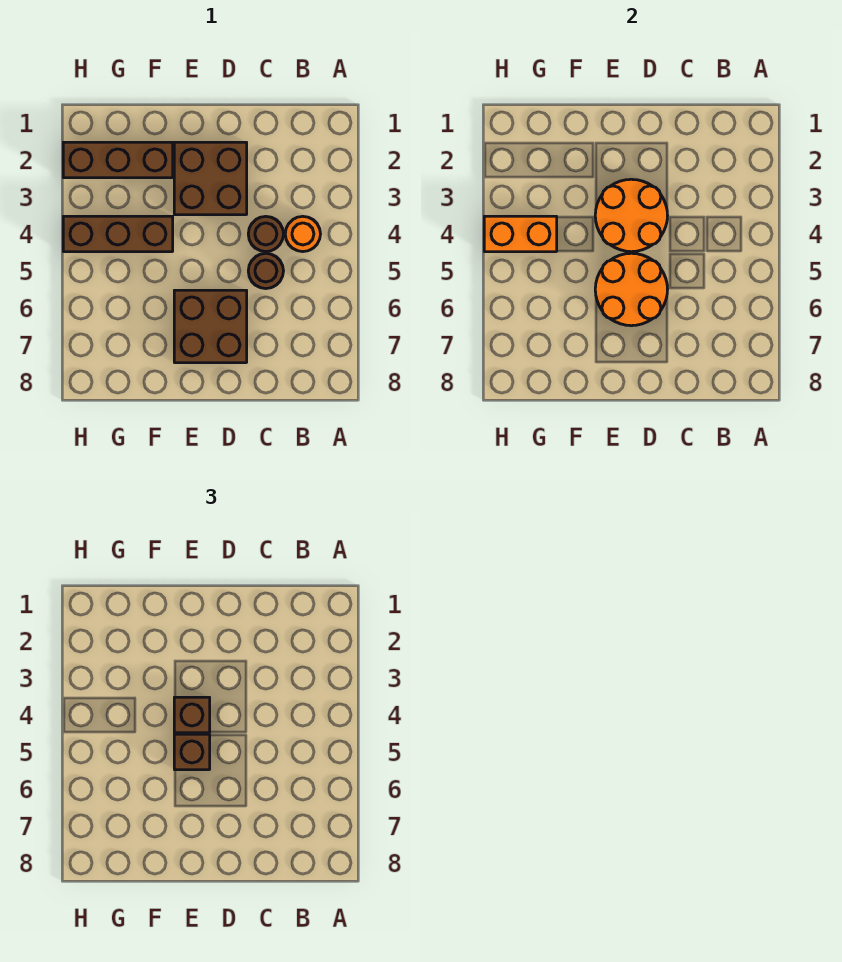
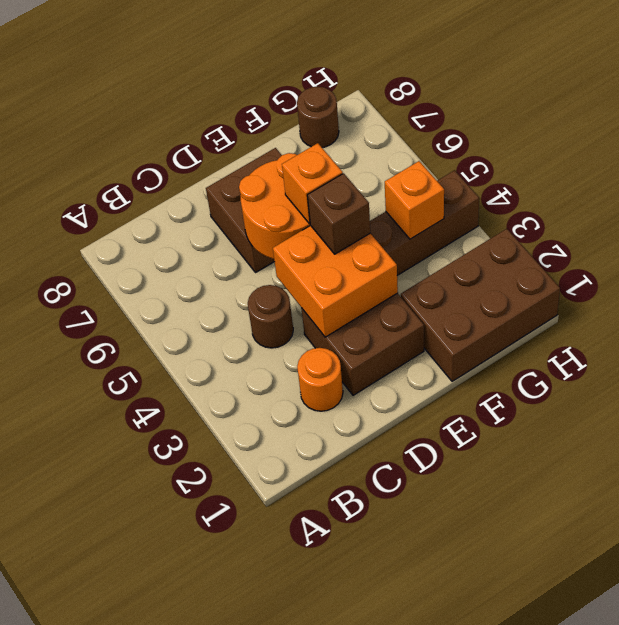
orange round brick B4 level 1 -> orange round brick C2 level 1
brown round brick C5 level 1 -> brown round brick G8 level 1
orange round brick D3:E4 level 2 -> orange brick D3:E4 level 2
brown brick E5 level 3 -> orange brick E5 level 3
brown brick F2:H2 level 1 -> brown brick F1:H2 level 1
orange brick G4:H4 level 2 -> orange brick G4 level 2

